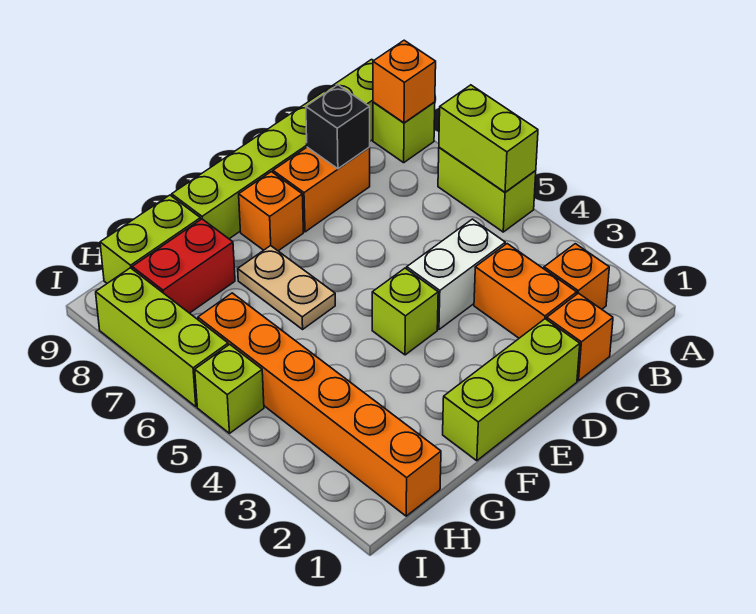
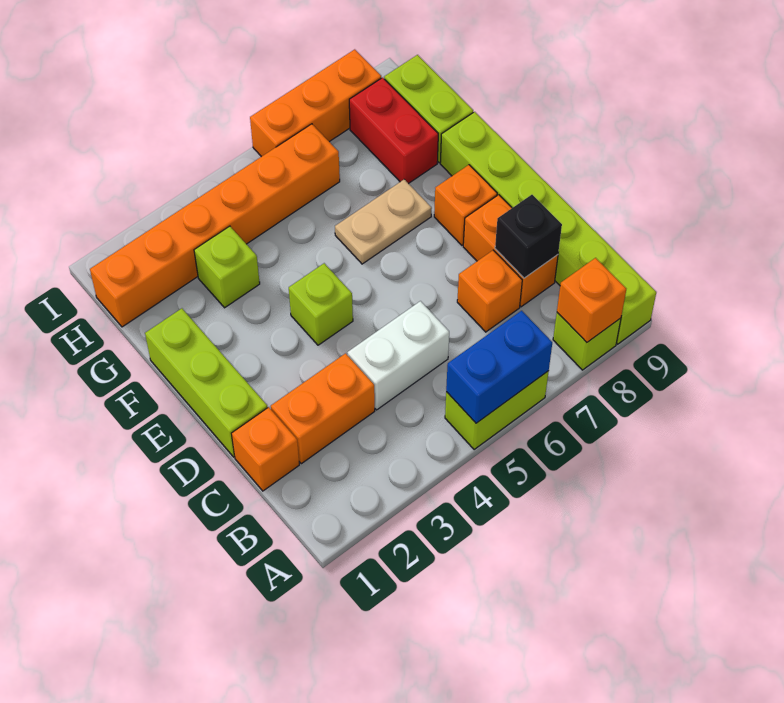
lime brick A5:A6 level 2 -> blue brick A5:A6 level 2
orange brick B2 level 1 -> orange brick C7 level 1
white brick C4:D4 level 1 -> white brick C4:C5 level 1
lime brick I5 level 1 -> lime brick G3 level 1
lime brick I6:I8 level 1 -> orange brick I6:I8 level 1

